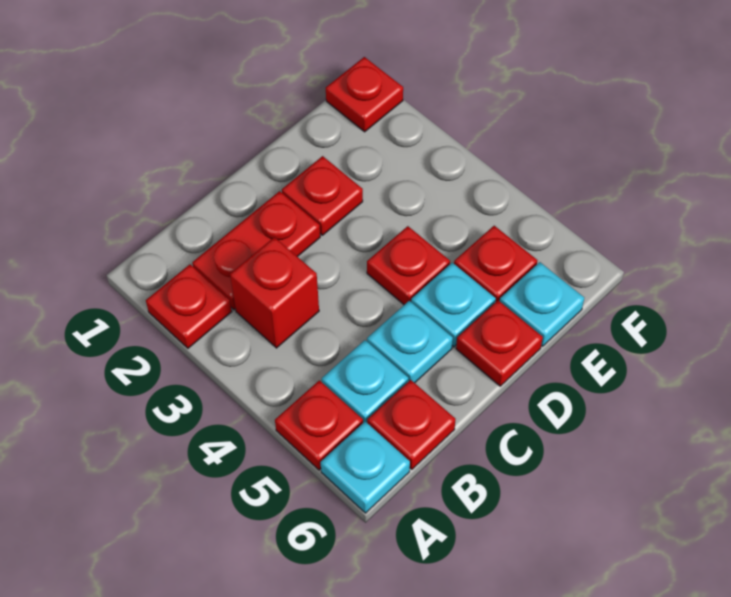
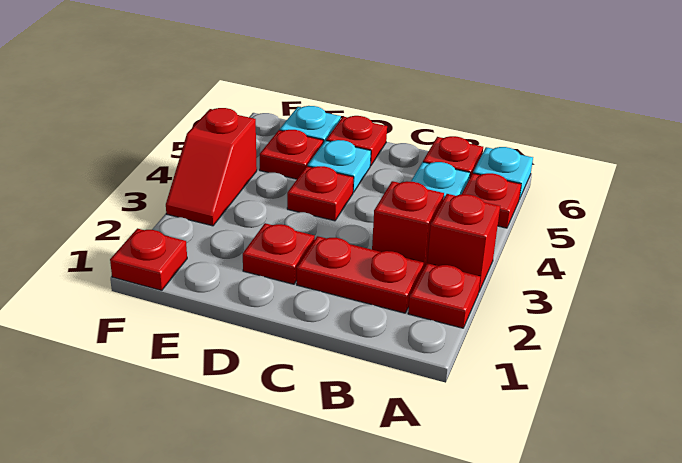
none -> red brick A3 level 1
cyan plate C5 level 1 -> none
none -> red slope F3:F4 level 1 top 4

